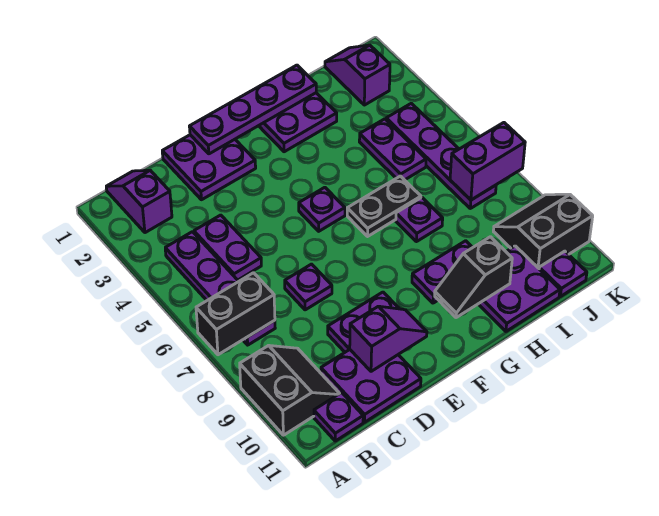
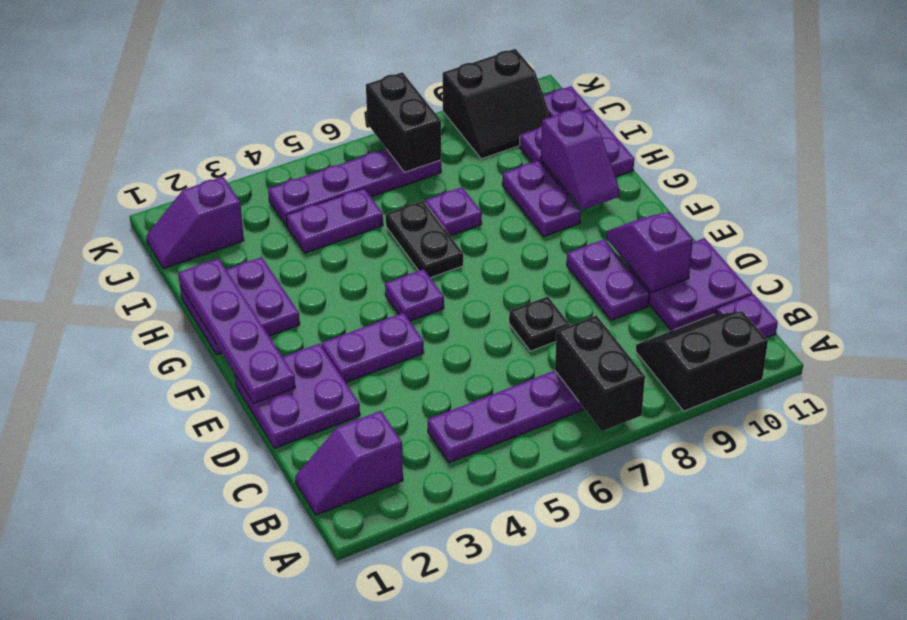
purple plate C4:C5 level 1 -> purple plate E3:E4 level 1
purple plate D7 level 1 -> black plate D7 level 1
black slope G10:H10 level 2 top H -> purple slope G10:H10 level 2 top H
purple brick J7:K7 level 2 -> black brick J7:K7 level 2
black slope J9:K10 level 1 top 10 -> black slope J9:K10 level 1 top K

